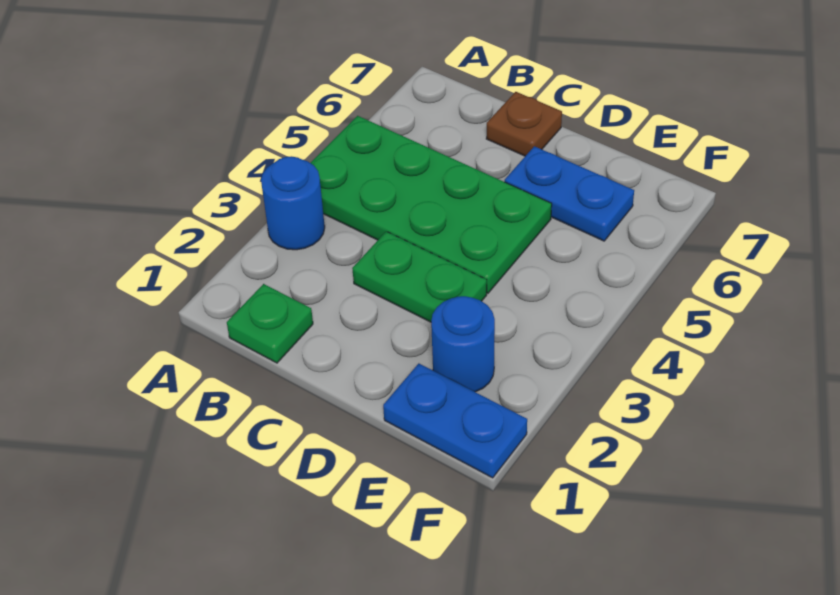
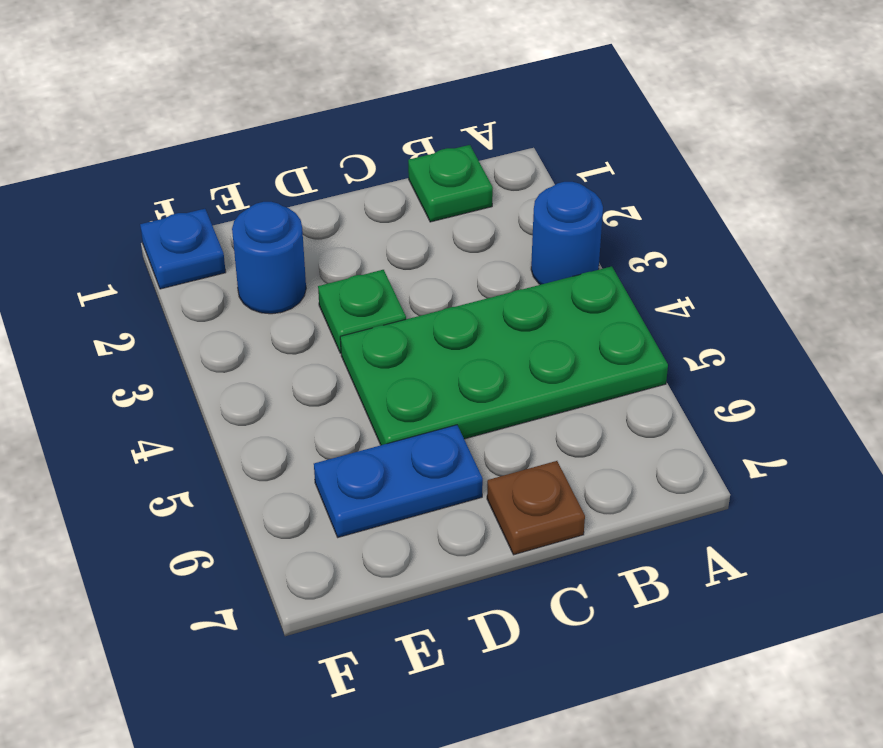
green plate C3:D3 level 1 -> green plate D3 level 1
blue plate E1:F1 level 1 -> blue plate F1 level 1

